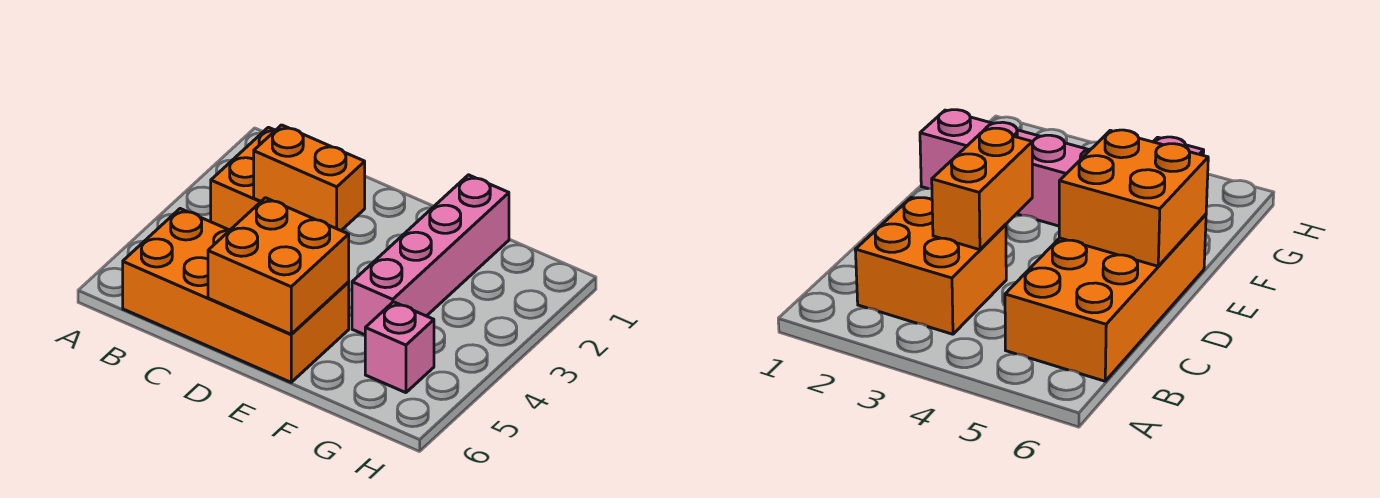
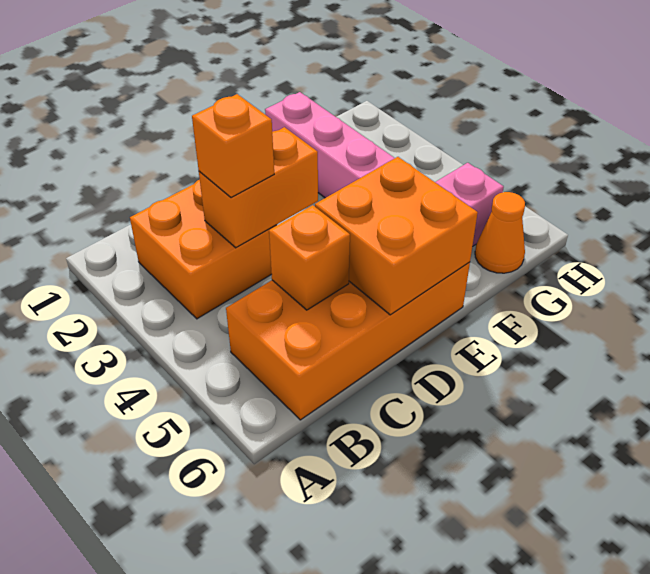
none -> orange brick C3 level 3
none -> orange brick C5 level 2
none -> orange cone G6 level 1

